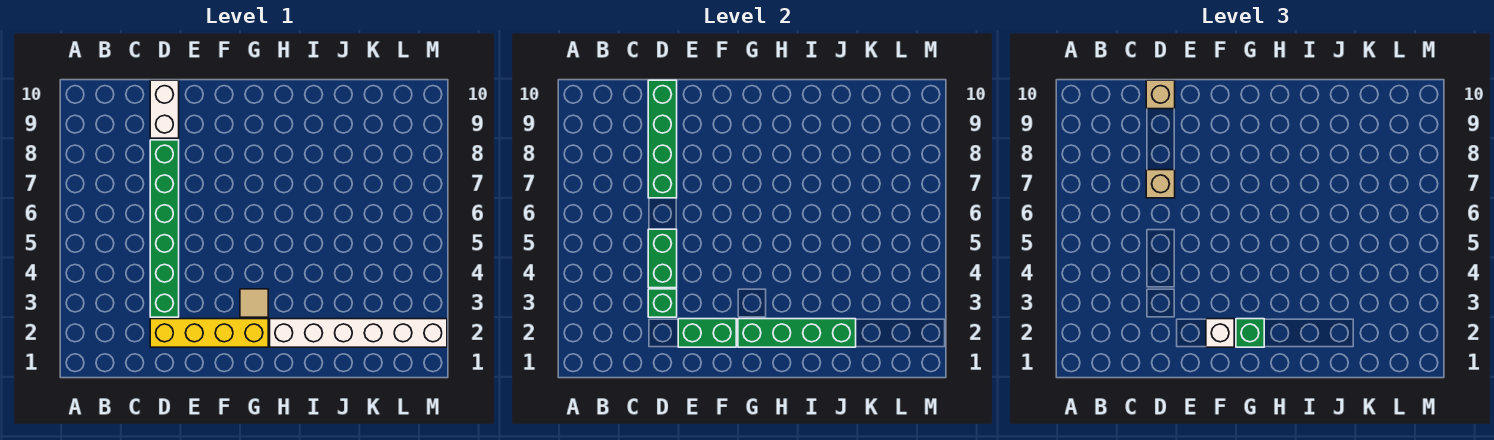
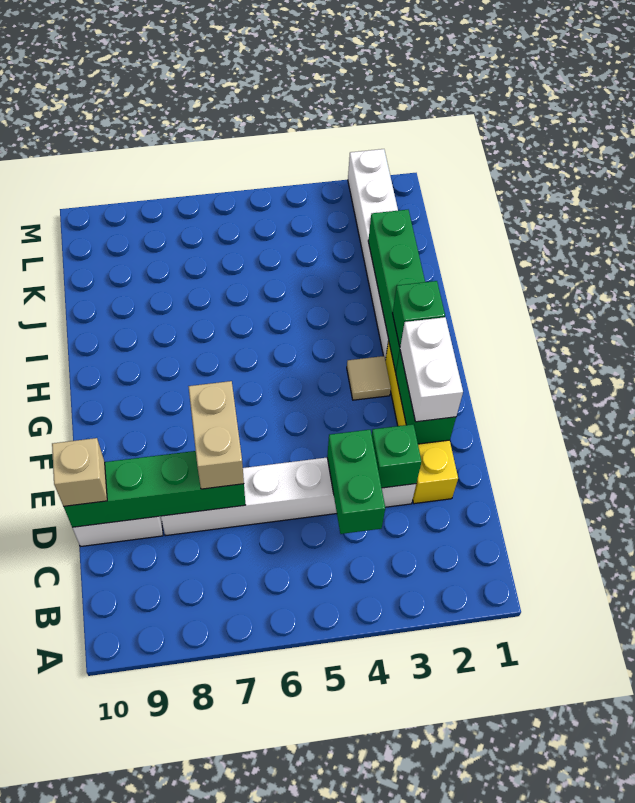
green brick D3:D8 level 1 -> white brick D3:D8 level 1
green brick D4:D5 level 2 -> green brick C4:D4 level 2
tan brick D7 level 3 -> tan brick D7:E7 level 3
white brick F2 level 3 -> white brick E2:F2 level 3

